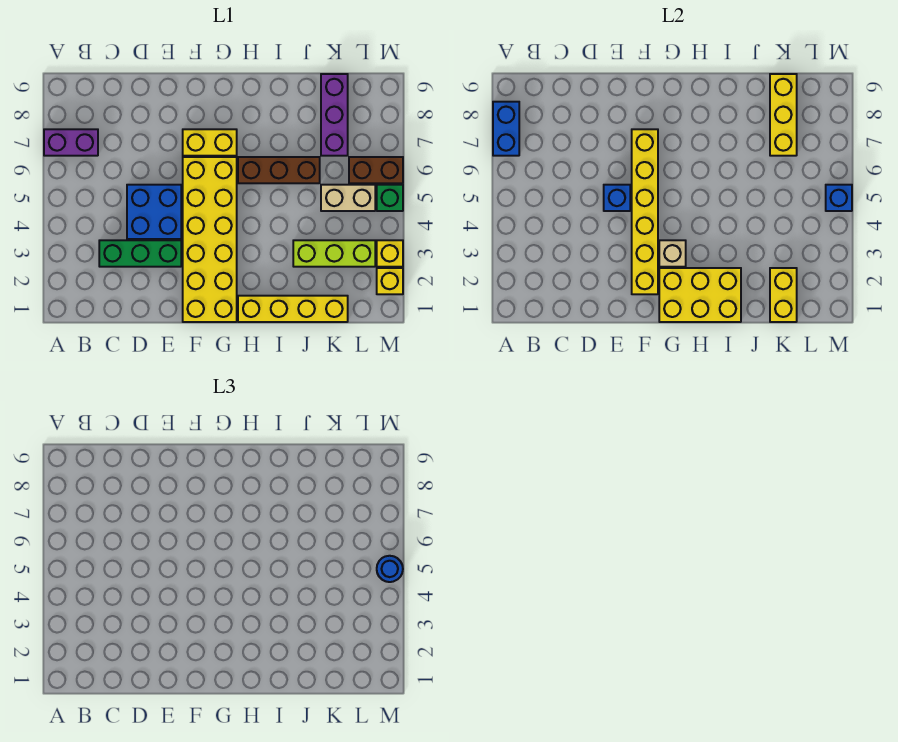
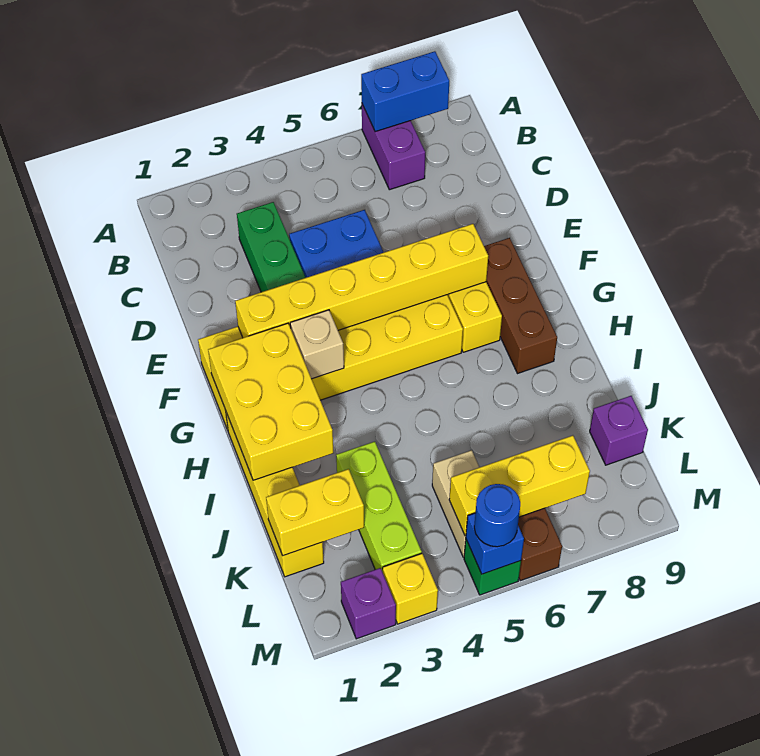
blue brick E5 level 2 -> none
brown brick H6:J6 level 1 -> brown brick F8:H8 level 1
purple brick K7:K9 level 1 -> purple brick K9 level 1
yellow brick K7:K9 level 2 -> yellow brick L5:L7 level 2
yellow brick M2 level 1 -> purple brick M2 level 1

